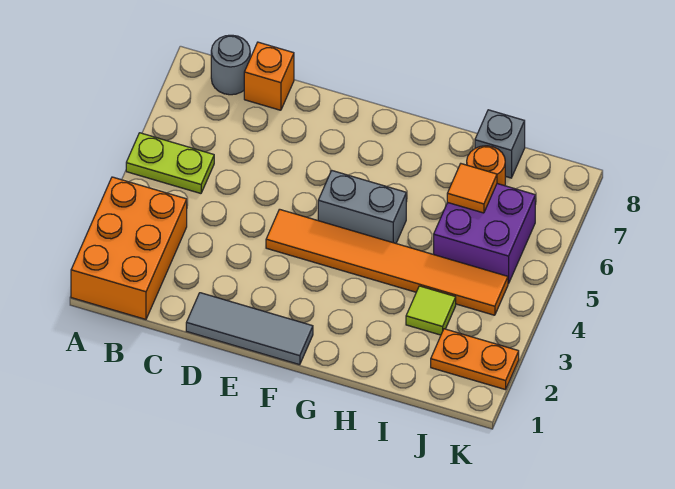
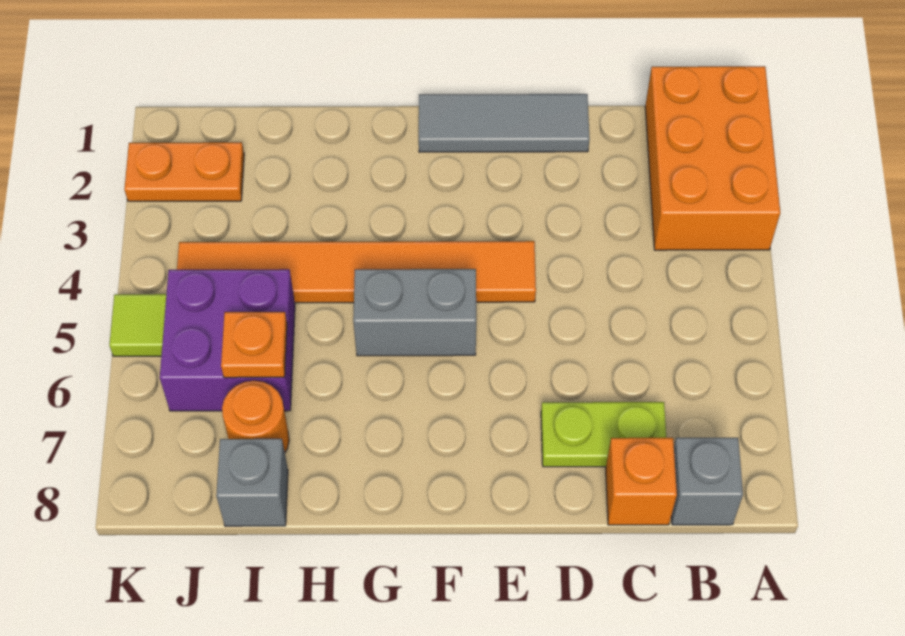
lime plate A5:B5 level 1 -> lime plate C7:D7 level 1
grey round brick B8 level 1 -> grey brick B8 level 1
lime tile I3 level 1 -> lime tile K5 level 1
orange tile I6 level 2 -> orange plate I6 level 2

